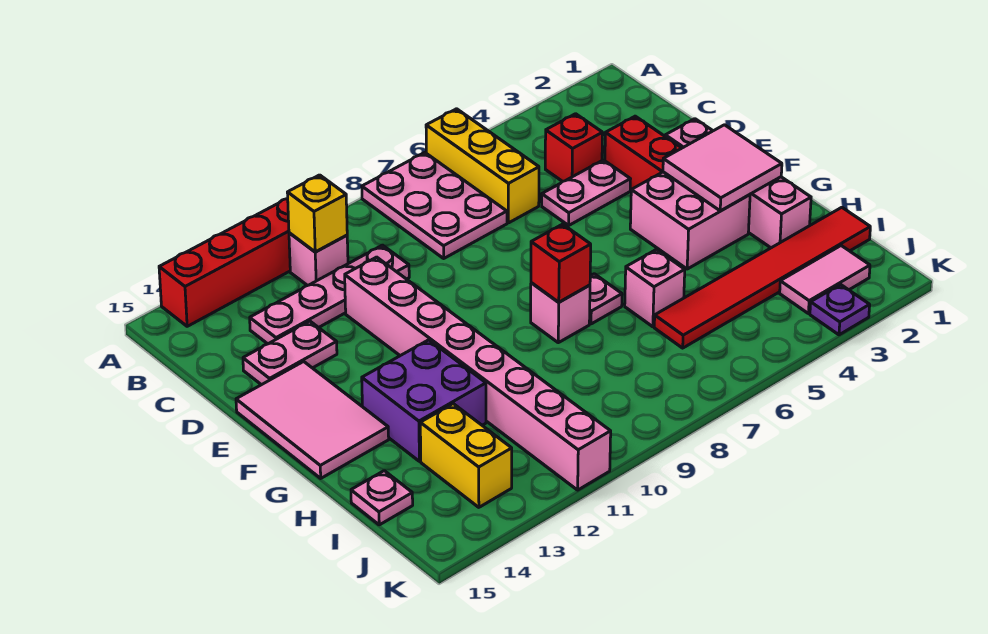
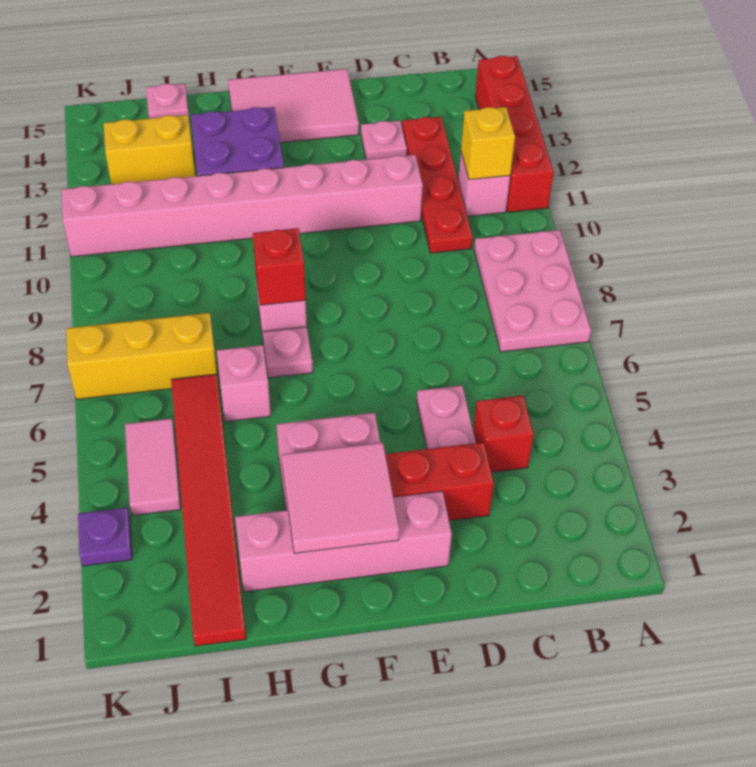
yellow brick A6:C6 level 1 -> yellow brick I7:K7 level 1
pink plate A7:C8 level 1 -> pink plate A7:B9 level 1
pink plate C10:C13 level 1 -> red plate C10:C13 level 1
pink plate D13:D14 level 1 -> pink plate D13 level 1
pink tile J2:J3 level 1 -> pink tile J4:J5 level 1

